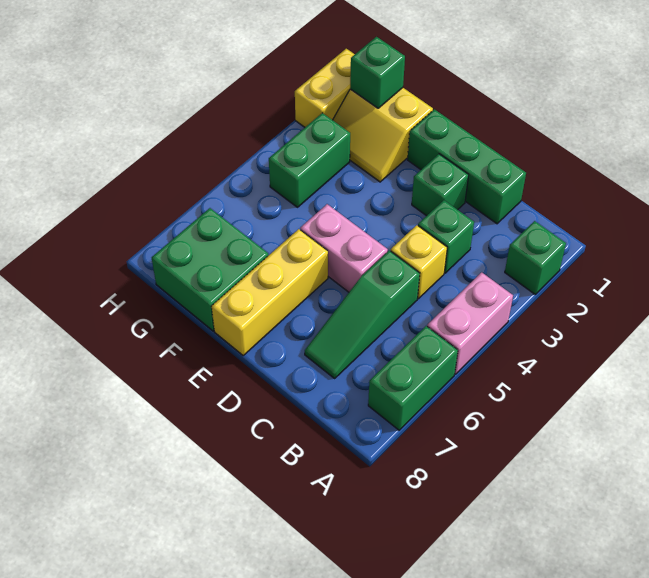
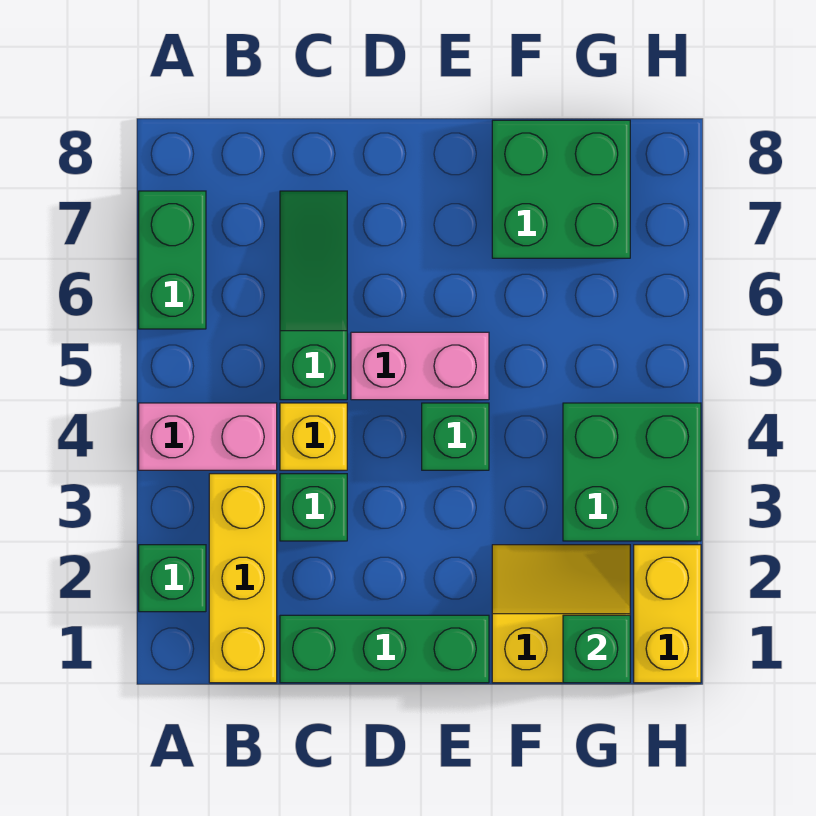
pink brick A4:A5 level 1 -> pink brick A4:B4 level 1
green brick D2 level 1 -> green brick E4 level 1
yellow brick E6:E8 level 1 -> yellow brick B1:B3 level 1
green brick G3:G4 level 1 -> green brick G3:H4 level 1

